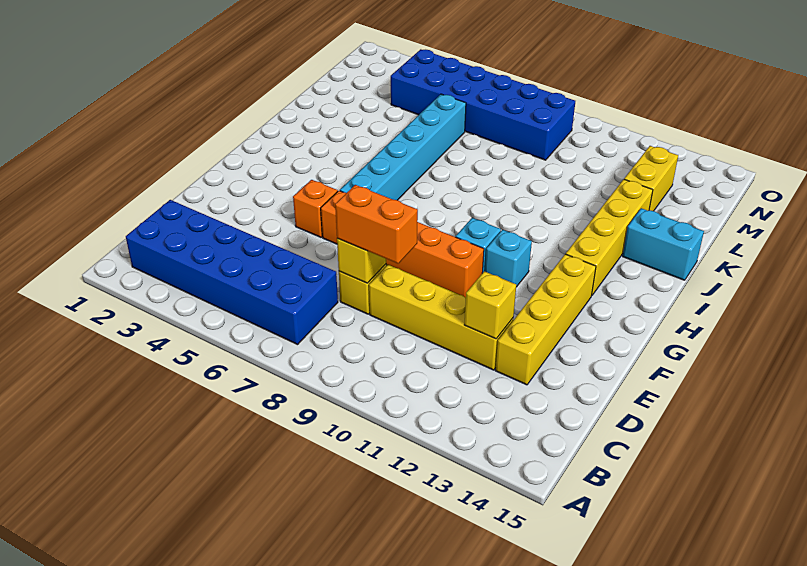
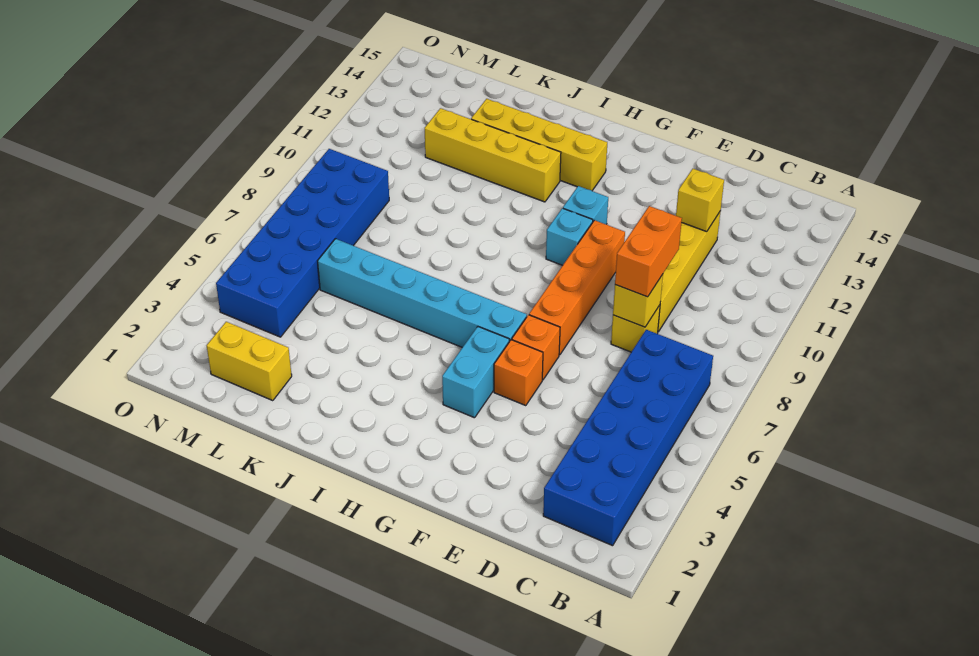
yellow brick D13:G13 level 1 -> yellow brick I12:L12 level 1
cyan brick J14:J15 level 1 -> cyan brick G4:G5 level 1
yellow brick L13:M13 level 1 -> yellow brick L2:M2 level 1

